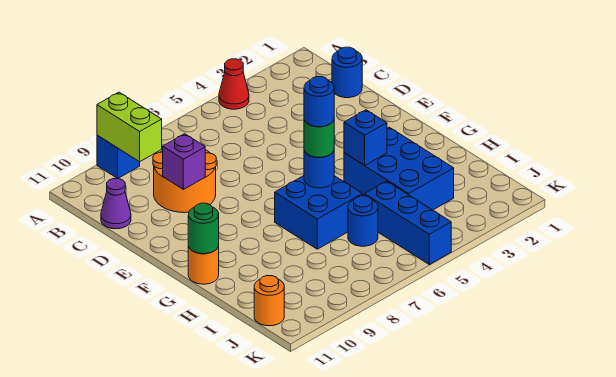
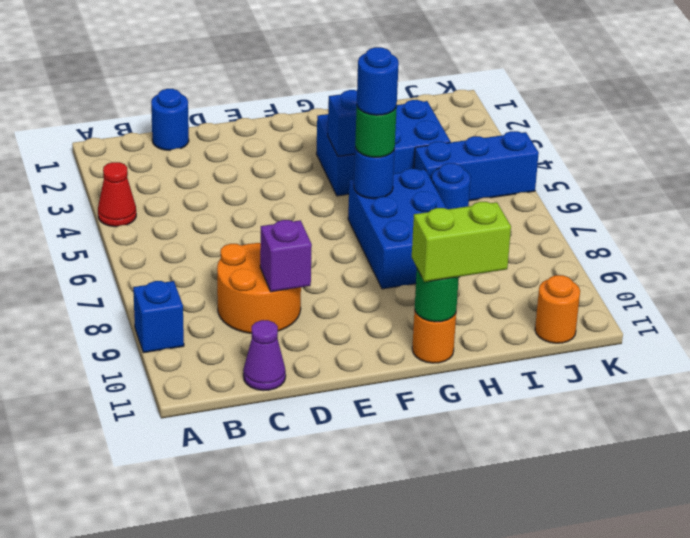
lime brick A9:B9 level 2 -> lime brick G11:H11 level 3
blue brick G6:H7 level 1 -> blue brick G6:H8 level 1

